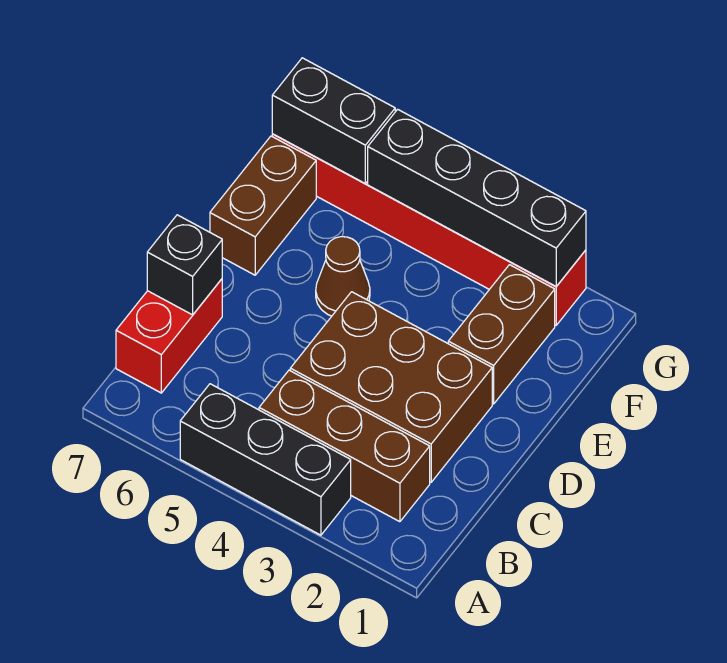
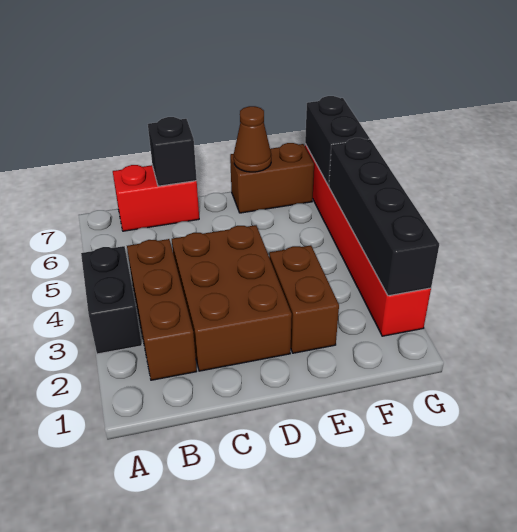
black brick A3:A5 level 1 -> black brick A3:A4 level 1
brown brick E2:F2 level 1 -> brown brick E2:E3 level 1
brown cone E5 level 1 -> brown cone E7 level 2

